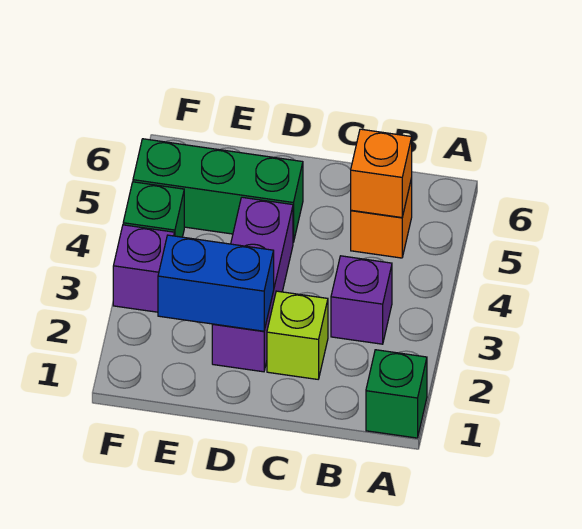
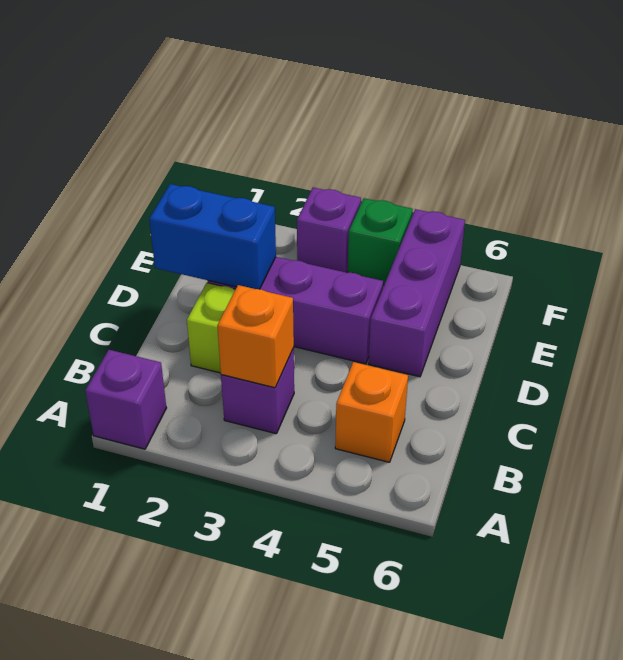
green brick A1 level 1 -> purple brick A1 level 1
orange brick B5 level 2 -> orange brick B3 level 2
blue brick D2:E2 level 2 -> blue brick D1:D2 level 2
green brick D5:F5 level 1 -> purple brick D5:F5 level 1

